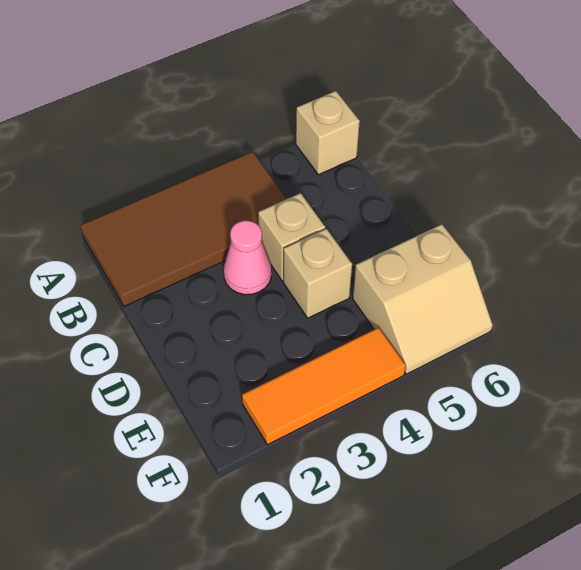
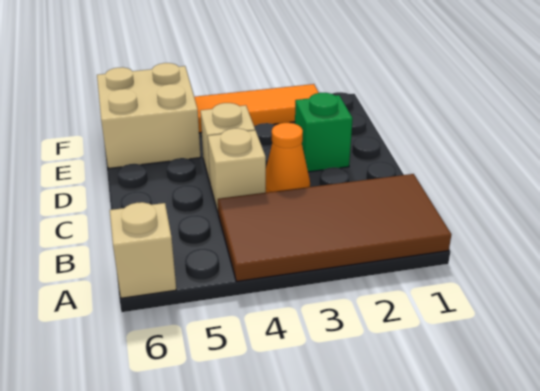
pink cone C3 level 1 -> orange cone C3 level 1
none -> green brick D2 level 1
tan slope E5:F6 level 1 top E -> tan brick E5:F6 level 1

